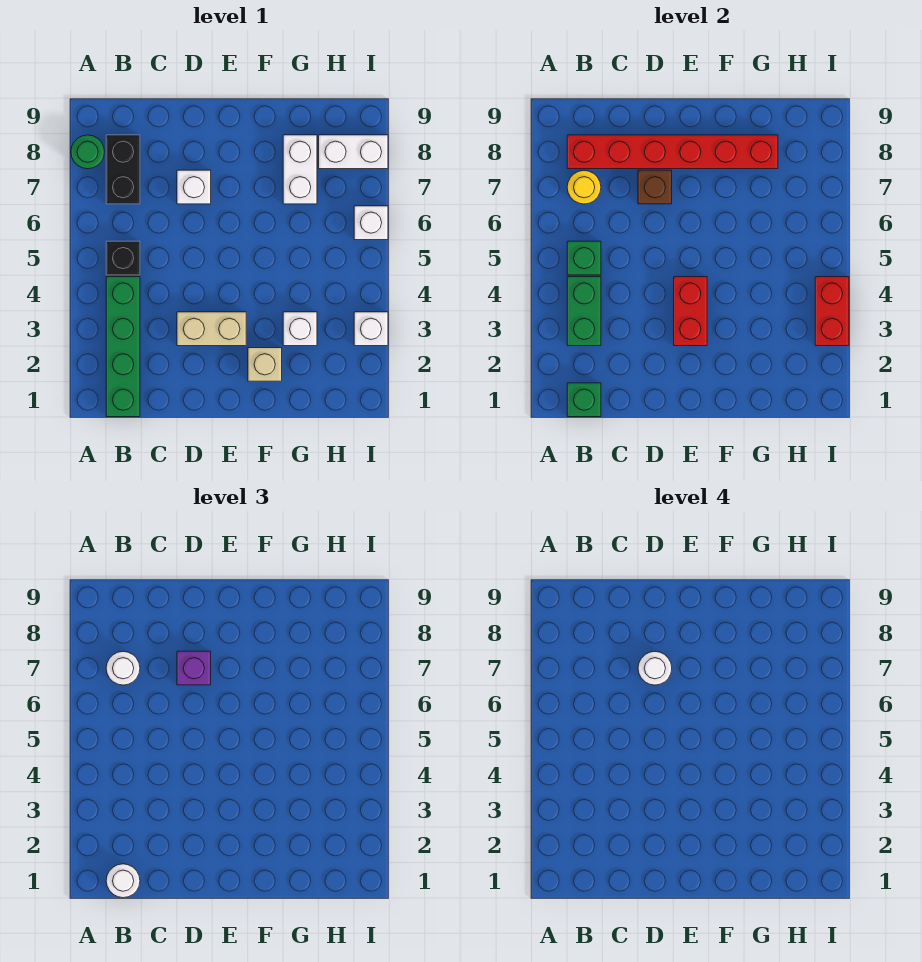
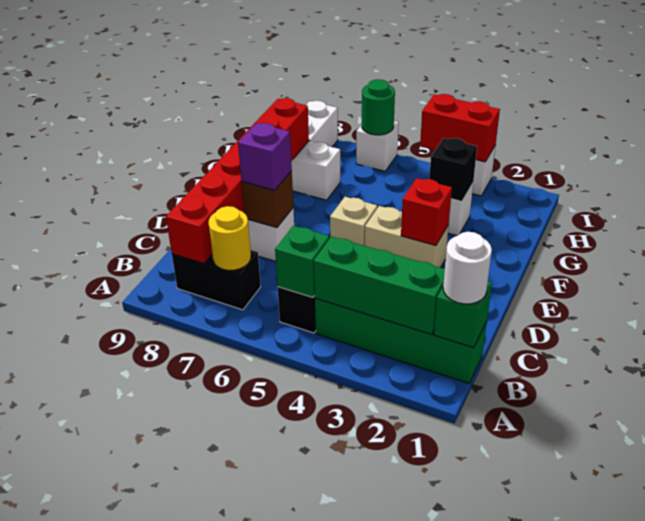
green round brick A8 level 1 -> green round brick I6 level 2
green brick B3:B4 level 2 -> green brick B2:B4 level 2
white round brick B7 level 3 -> none
tan brick D3:E3 level 1 -> tan brick E3:E4 level 1
white round brick D7 level 4 -> none
red brick E3:E4 level 2 -> red brick E3 level 2
tan brick F2 level 1 -> tan brick E5 level 1
none -> black brick G3 level 2

